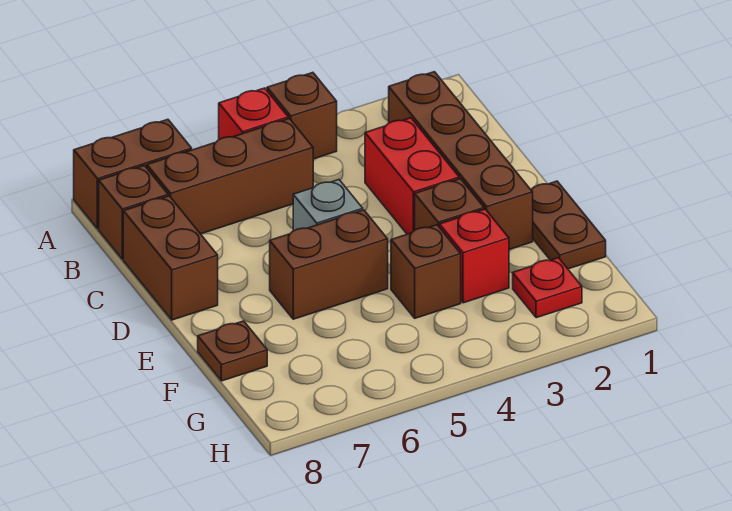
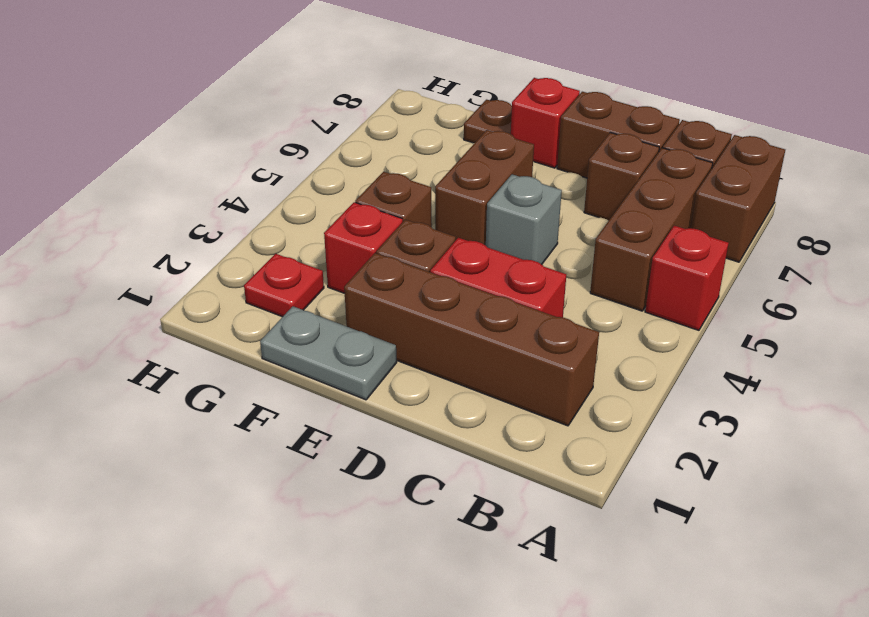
brown brick A4 level 1 -> brown brick C7 level 1
brown plate E1:F1 level 1 -> grey plate E1:F1 level 1
none -> red brick E8 level 1

